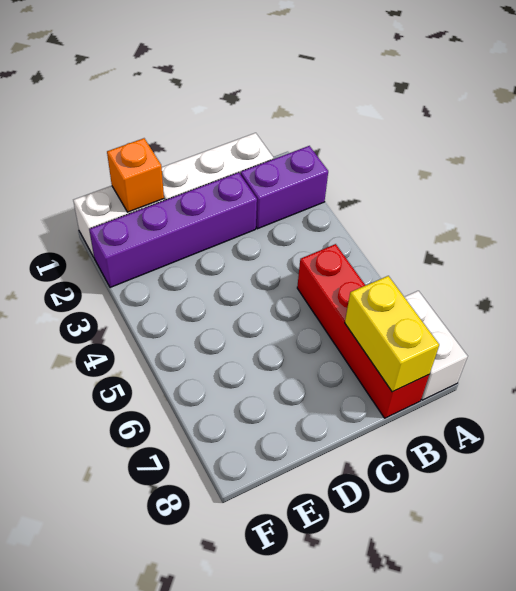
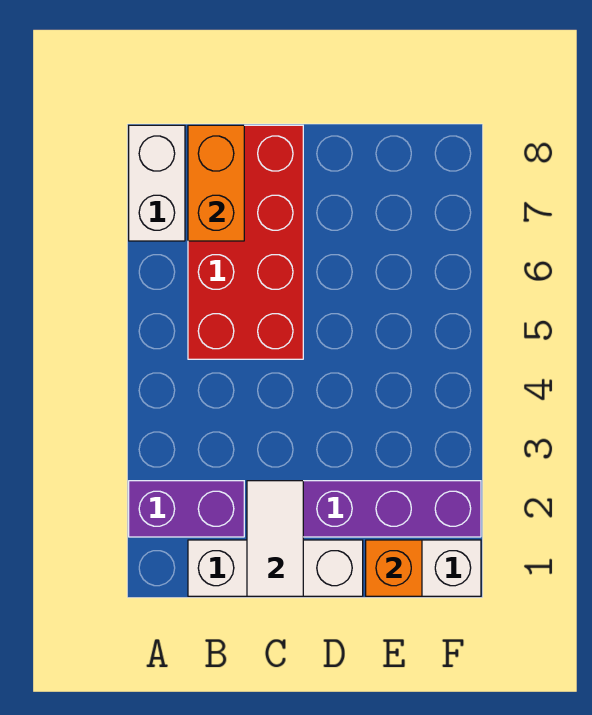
red brick B5:B8 level 1 -> red brick B5:C8 level 1
yellow brick B7:B8 level 2 -> orange brick B7:B8 level 2
none -> white tile C1:C2 level 2

